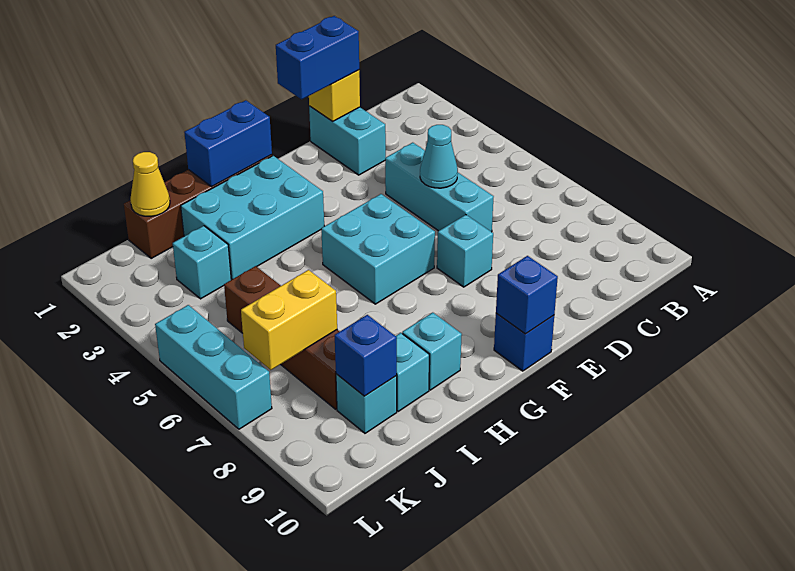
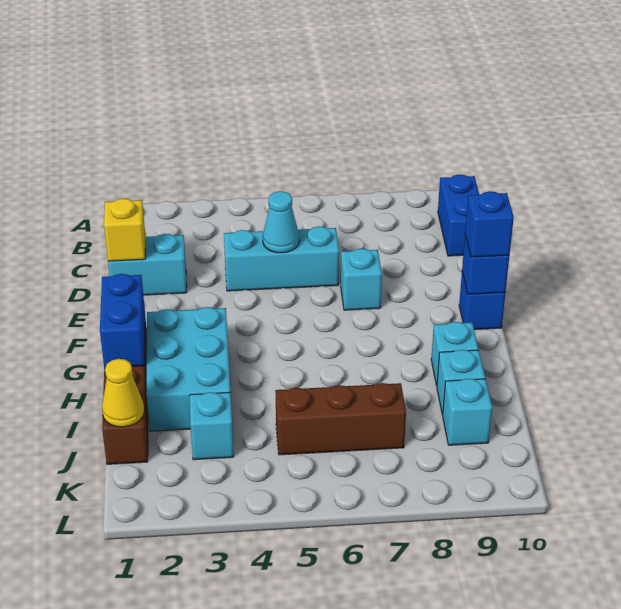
blue brick D1:E1 level 3 -> blue brick B10:C10 level 1
cyan brick F5:G6 level 1 -> none
brown brick J5:J8 level 1 -> brown brick J5:J7 level 1
yellow brick J7:K7 level 2 -> none
blue brick J9 level 2 -> blue brick F10 level 3
cyan brick L5:L7 level 1 -> none

